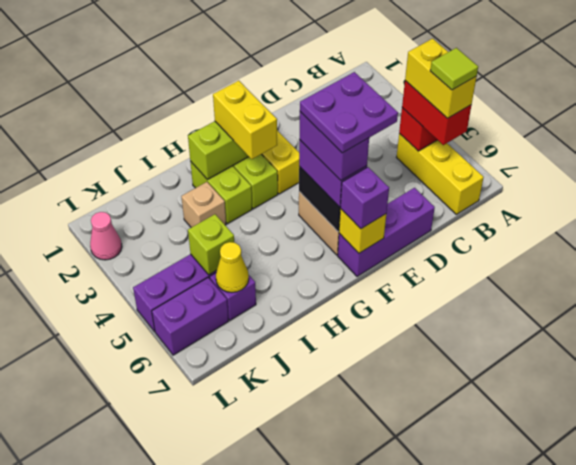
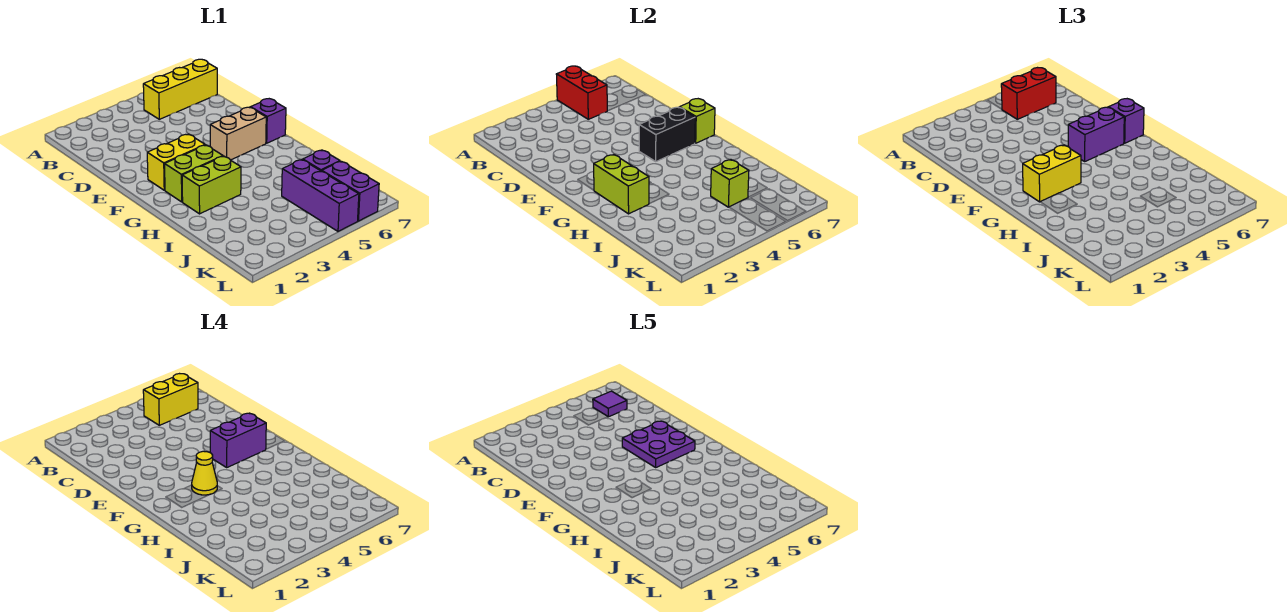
lime tile B6 level 5 -> purple tile B6 level 5
purple brick D7:F7 level 1 -> purple brick F7 level 1
yellow brick F7 level 2 -> lime brick F7 level 2
tan brick I3 level 1 -> none
yellow cone J6 level 2 -> yellow cone G3 level 4
pink cone L2 level 1 -> none

